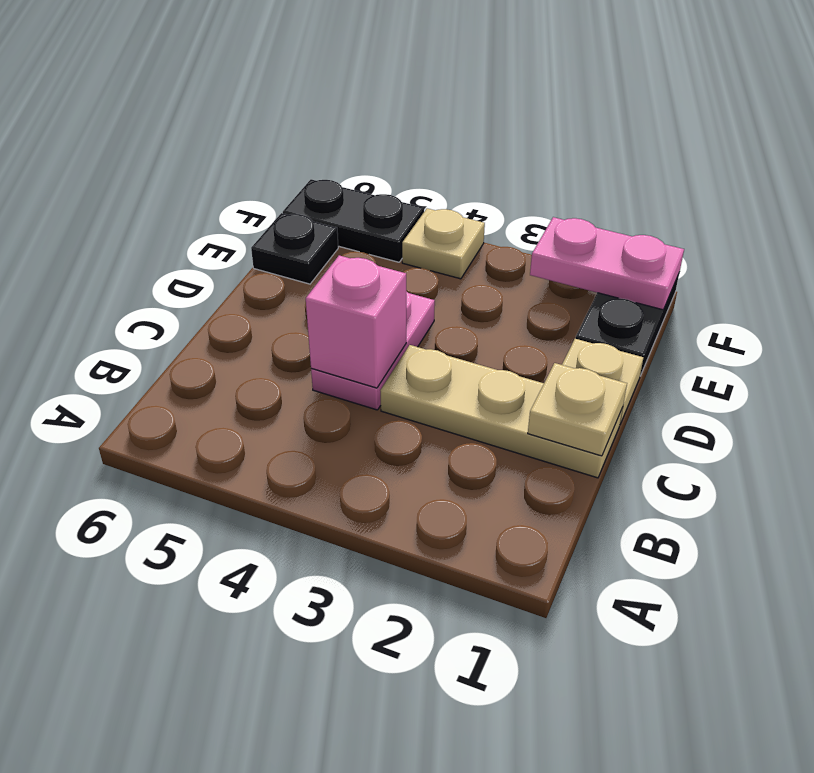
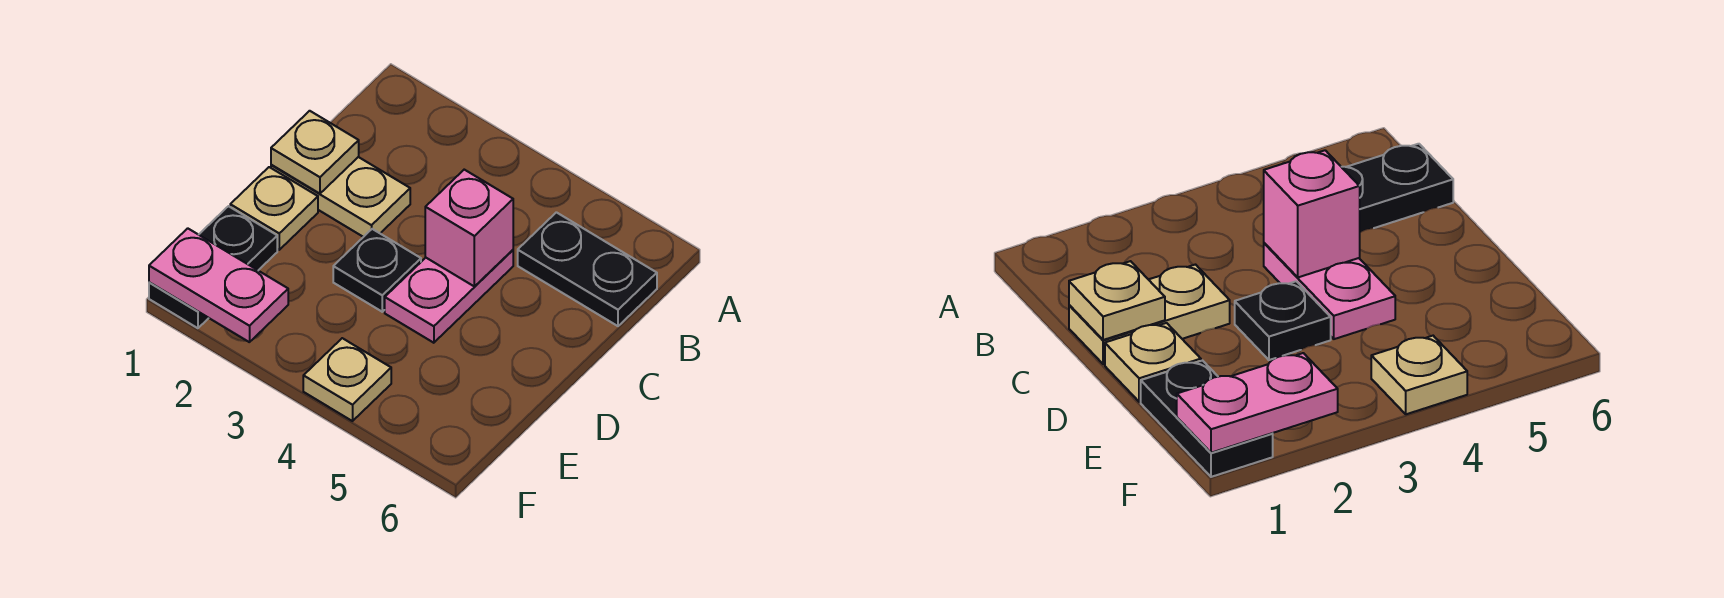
tan plate C1:C3 level 1 -> tan plate C1:C2 level 1
black plate E6 level 1 -> black plate D3 level 1
black plate F5:F6 level 1 -> black plate B5:B6 level 1

